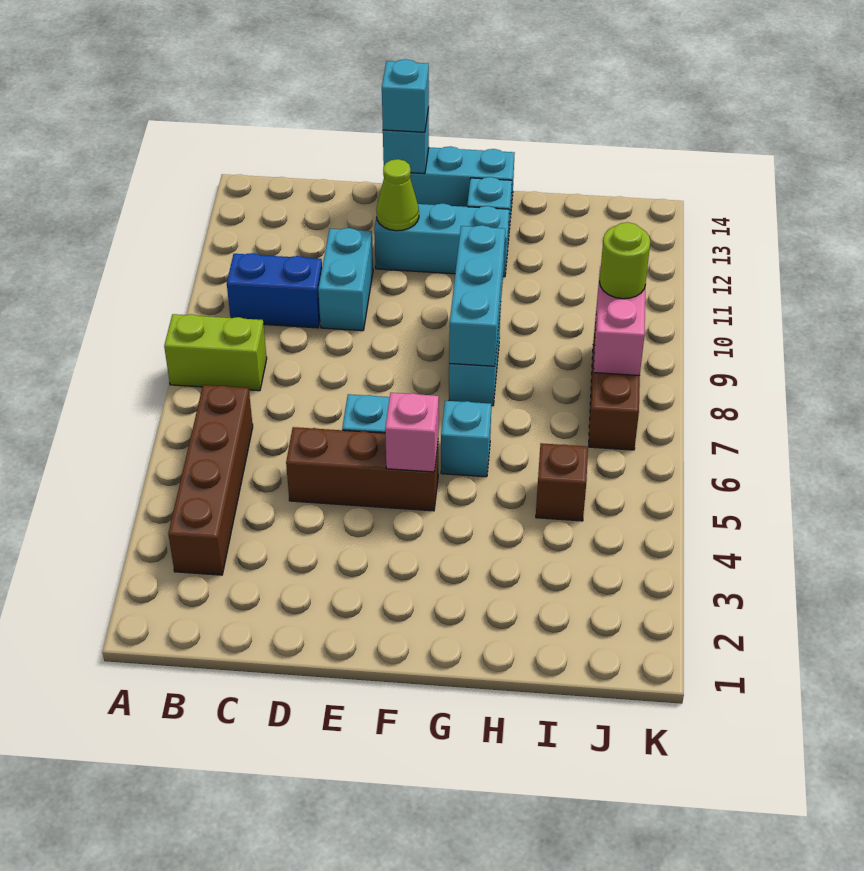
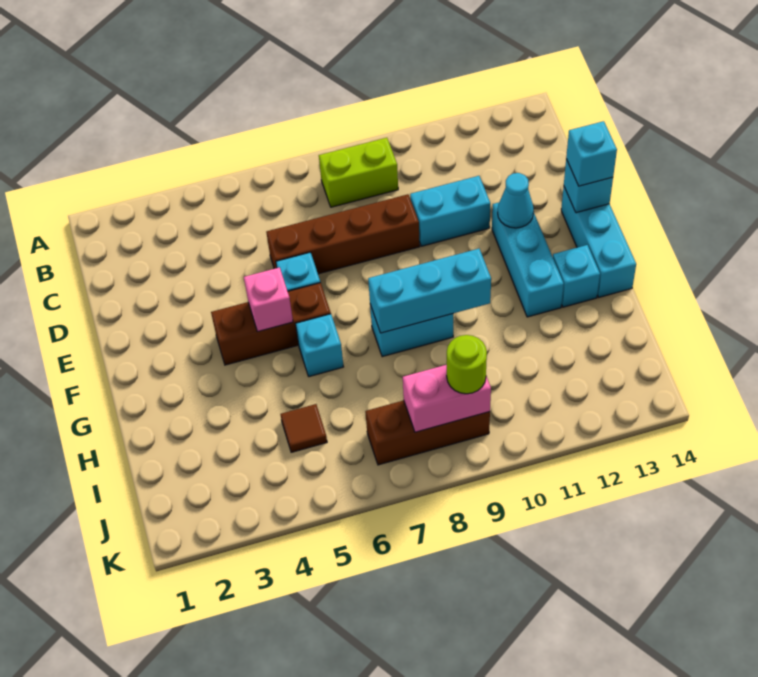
lime brick A8:B8 level 1 -> lime brick B8:B9 level 1
brown brick B3:B6 level 1 -> brown brick D6:D9 level 1
blue brick B10:C10 level 1 -> none
brown brick D5:F5 level 1 -> brown brick F4:F6 level 1
lime cone E12 level 2 -> cyan cone E12 level 2
brown brick I5 level 1 -> brown tile I5 level 1

